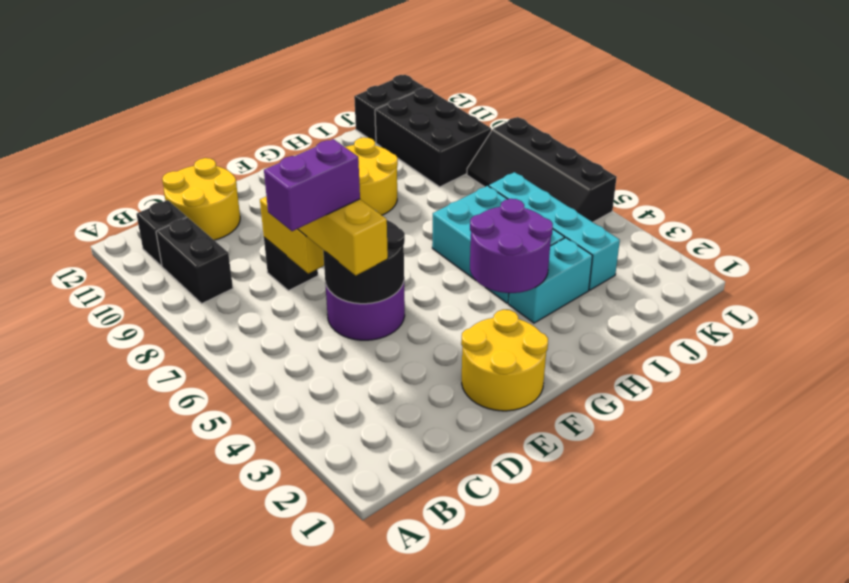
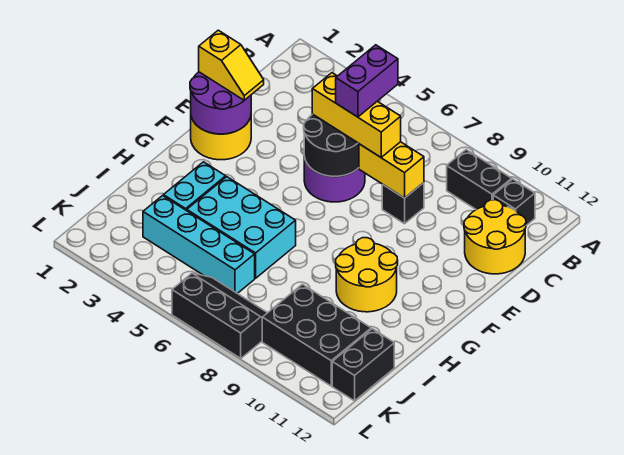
none -> yellow slope E1:E2 level 3 top 1
purple round brick G3:H4 level 2 -> purple round brick E1:F2 level 2
black slope K5:L8 level 1 top L -> black slope K6:L8 level 1 top L

